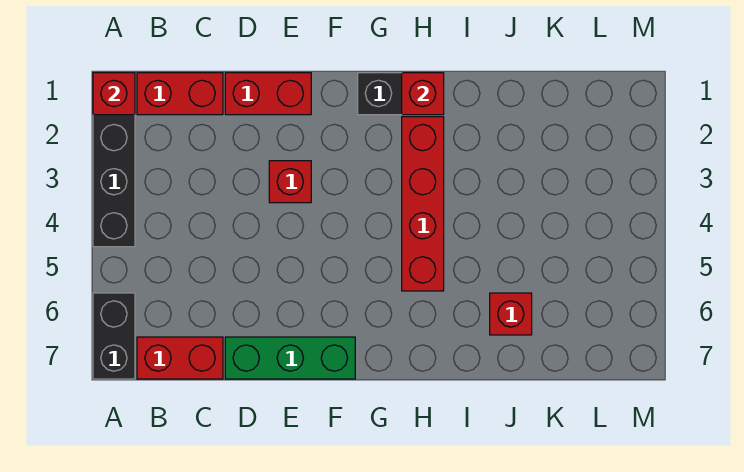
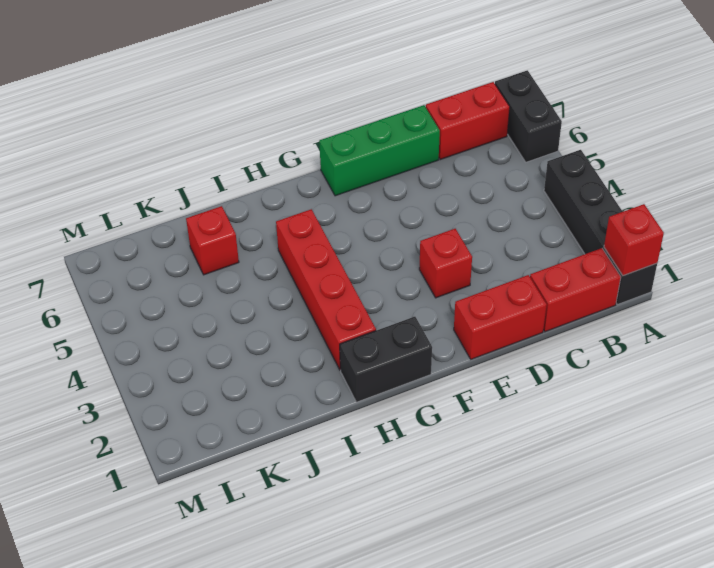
red brick H1 level 2 -> none

